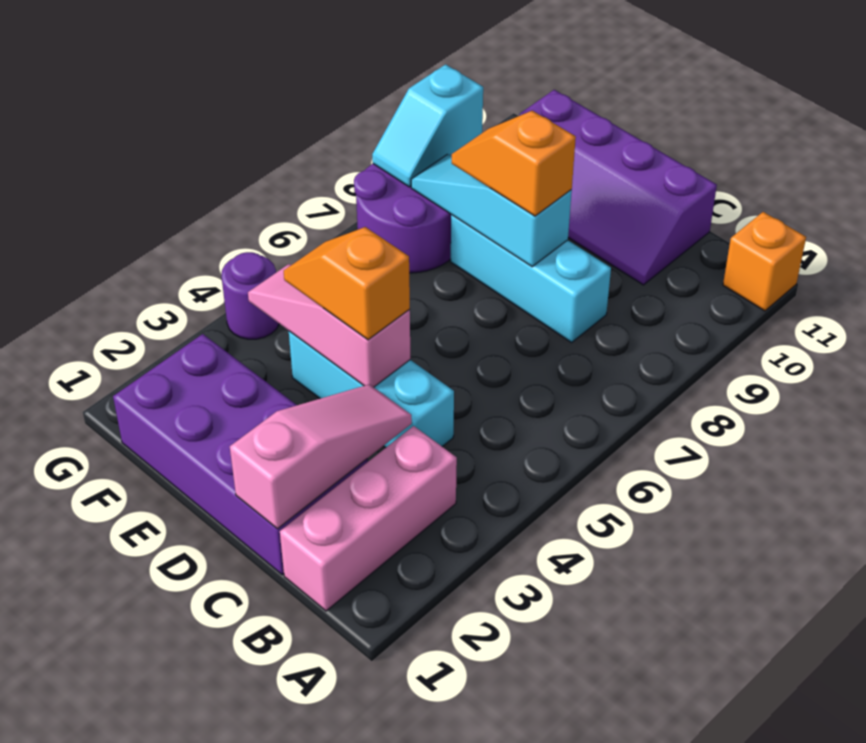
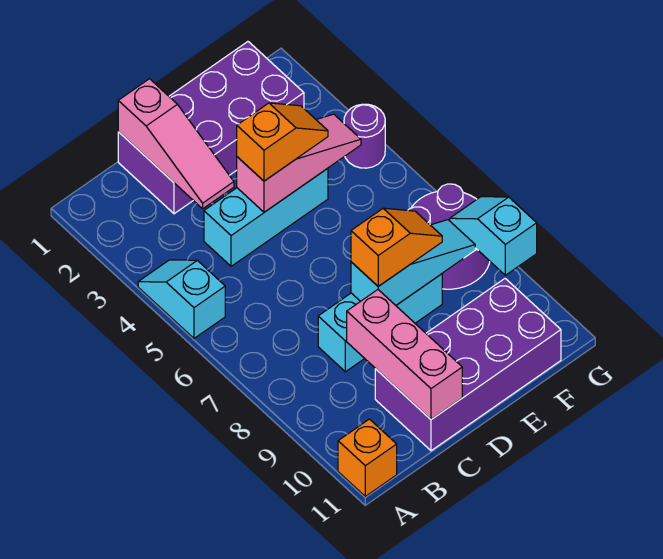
none -> cyan slope A4:A5 level 1 top 5
pink brick B1:B3 level 1 -> pink brick C9:C11 level 2
purple slope C10:F11 level 1 top 11 -> purple brick C10:F11 level 1

